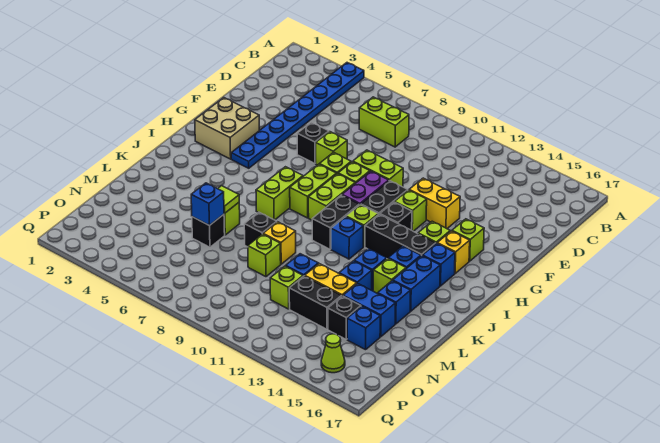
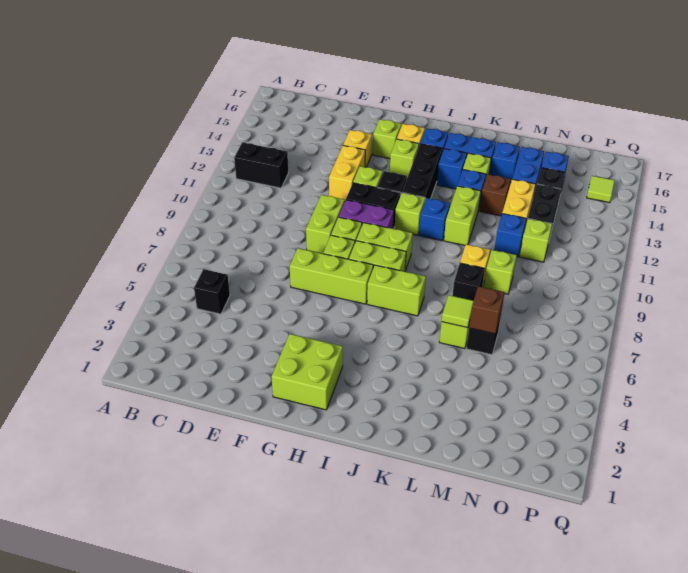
blue plate A4:H4 level 1 -> none
lime brick C7:C8 level 1 -> lime brick K11:K12 level 1
black brick F6 level 1 -> black brick C5 level 1
lime brick F7 level 1 -> lime brick F7:H7 level 1
none -> yellow brick F14 level 1
tan brick G2:H3 level 1 -> lime brick G2:H3 level 1
black brick I10:J10 level 1 -> black brick B12:C12 level 1
blue brick L13 level 1 -> brown brick L13 level 1
blue brick M6 level 2 -> brown brick M6 level 2
lime cone P15 level 1 -> lime tile P15 level 1

